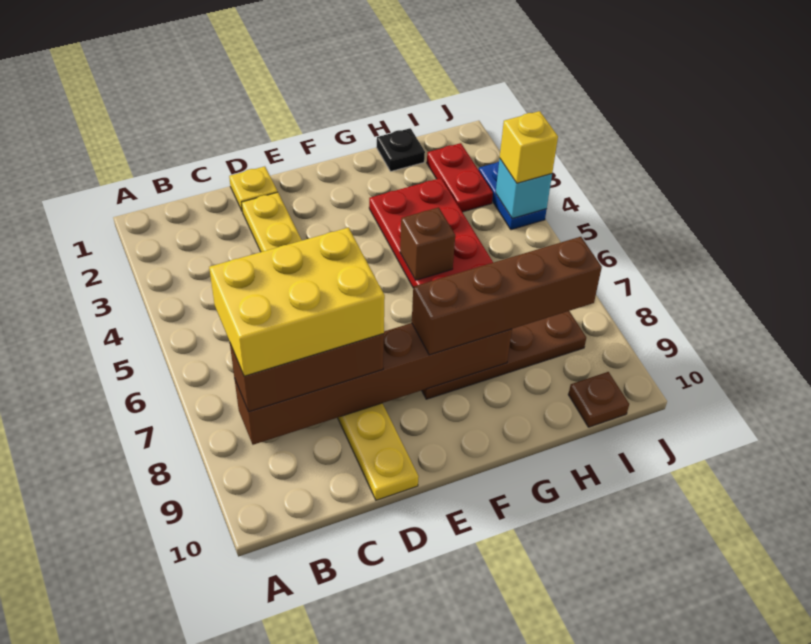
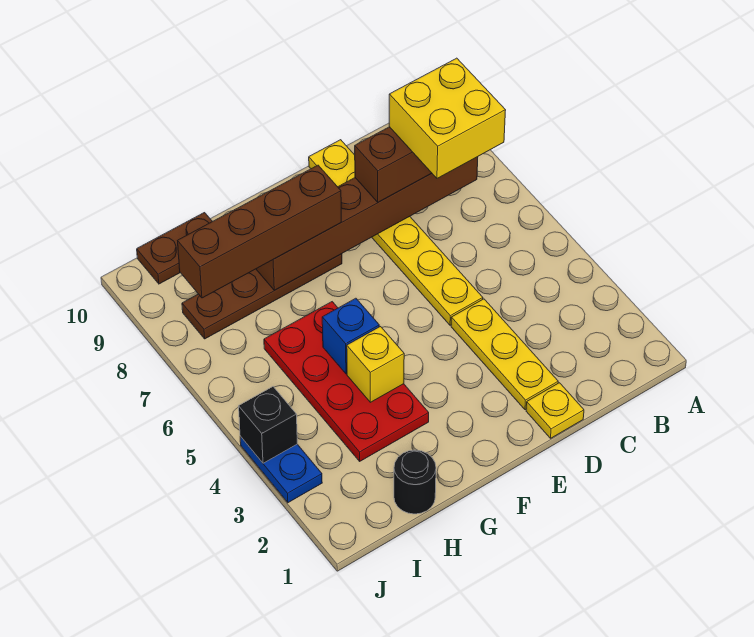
yellow brick B7:D8 level 4 -> yellow brick B7:C8 level 4
brown brick G5 level 2 -> blue brick G5 level 2
black plate H1 level 1 -> black round brick H1 level 1
red plate I2:I3 level 1 -> none
brown plate I10 level 1 -> brown plate H10:I10 level 1
cyan brick J4 level 2 -> black brick J4 level 2
yellow brick J4 level 3 -> yellow brick G4 level 2

